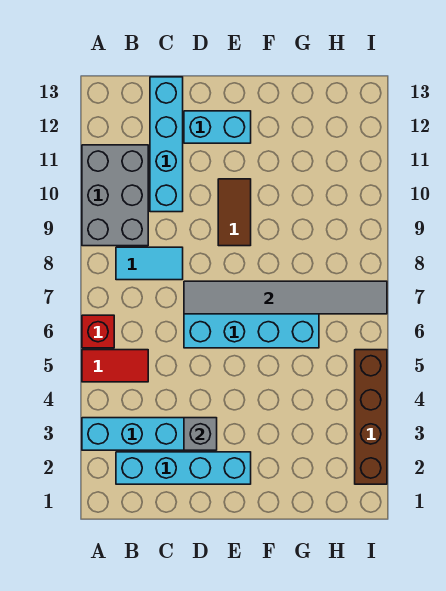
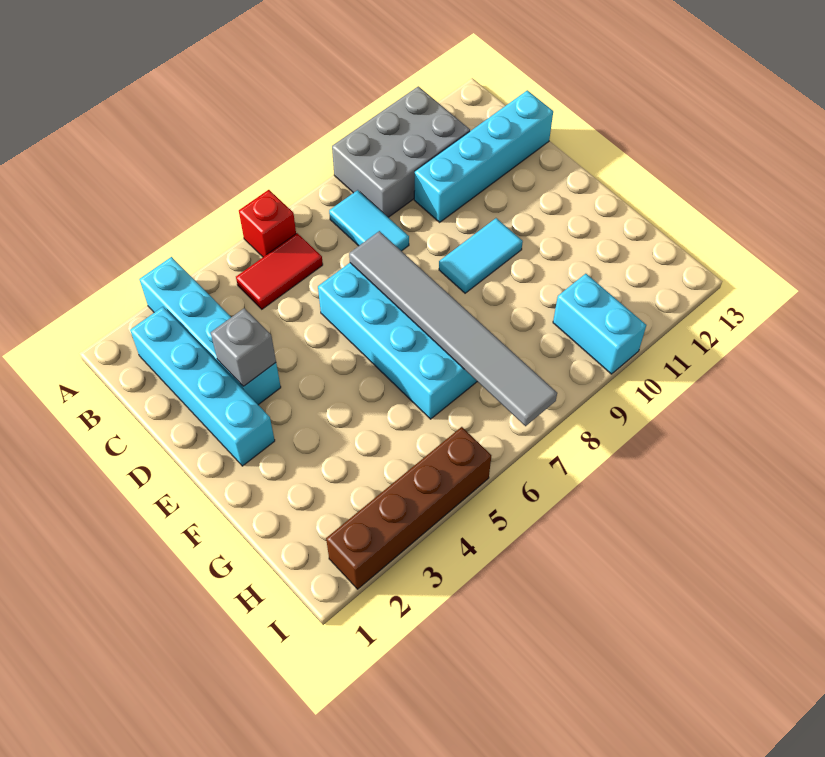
red tile A5:B5 level 1 -> red tile B5:B6 level 1
cyan brick D12:E12 level 1 -> cyan brick H10:I10 level 1
brown tile E9:E10 level 1 -> cyan tile E9:E10 level 1

